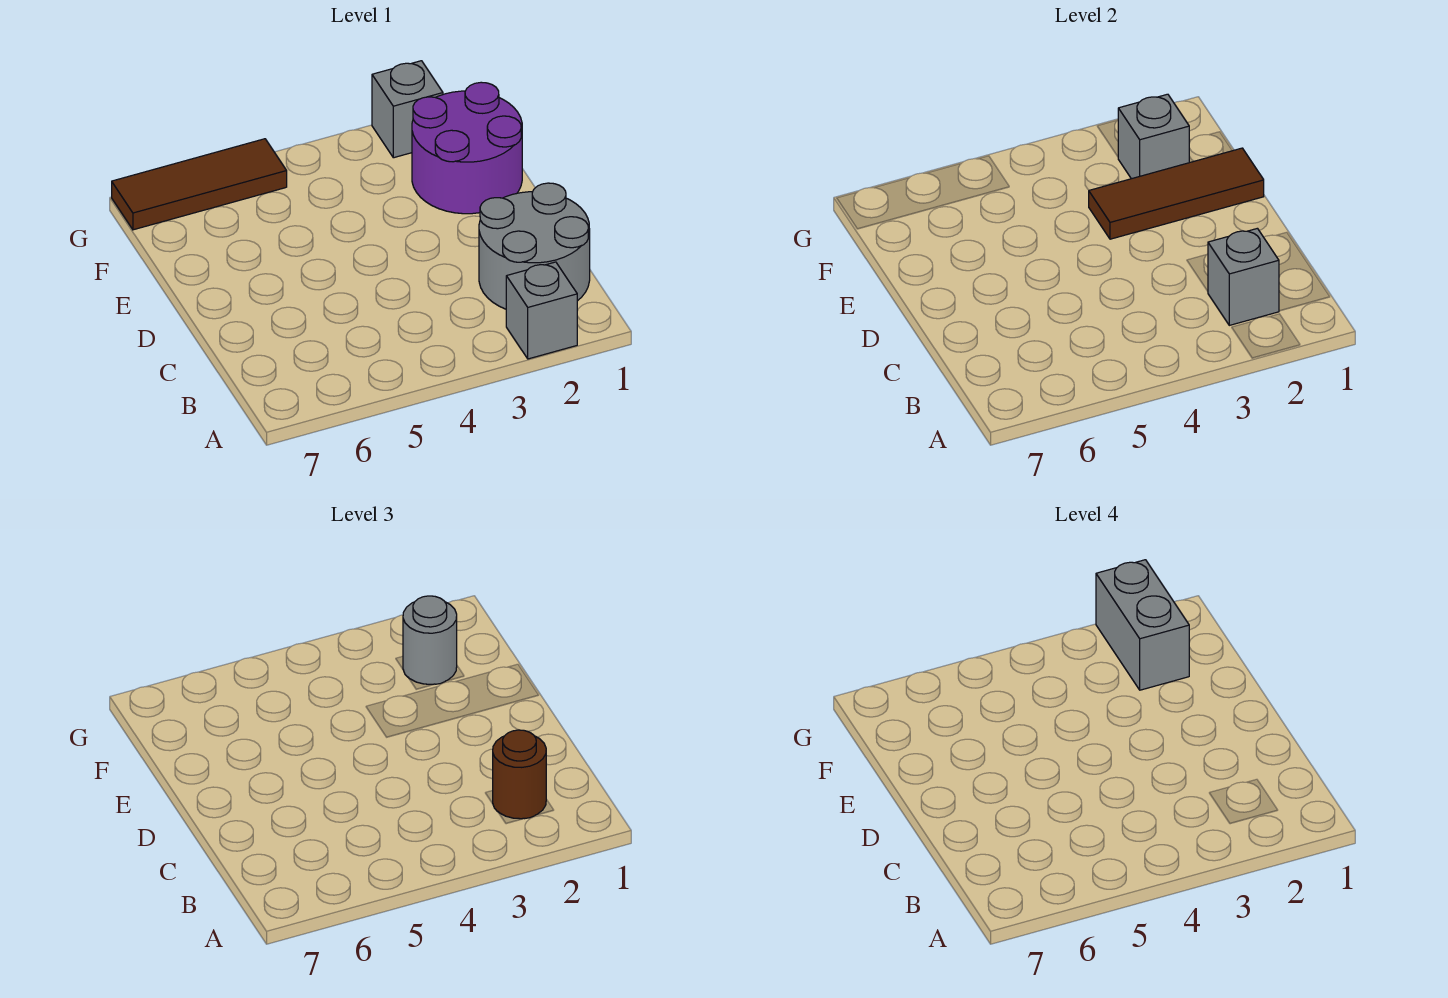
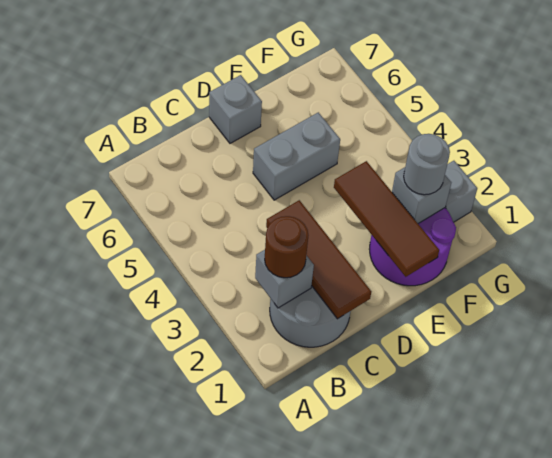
grey brick A2 level 1 -> grey brick D7 level 1
grey brick F2:G2 level 4 -> grey brick D5:E5 level 1
brown tile G5:G7 level 1 -> brown tile C1:C3 level 2

